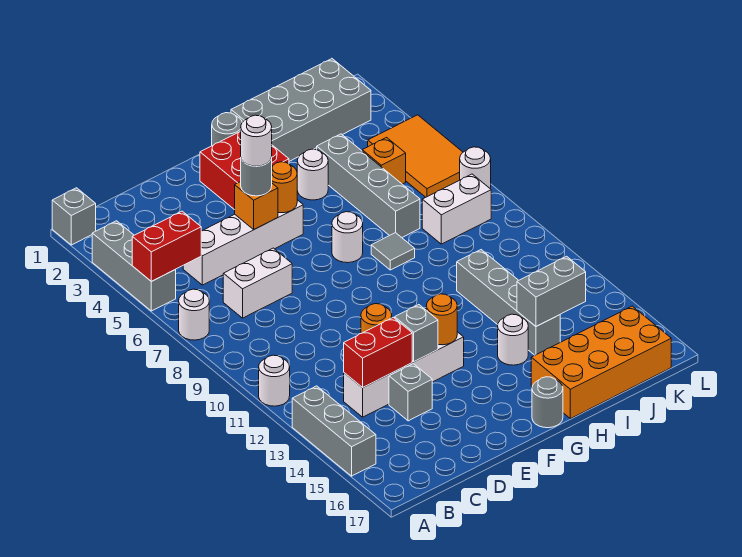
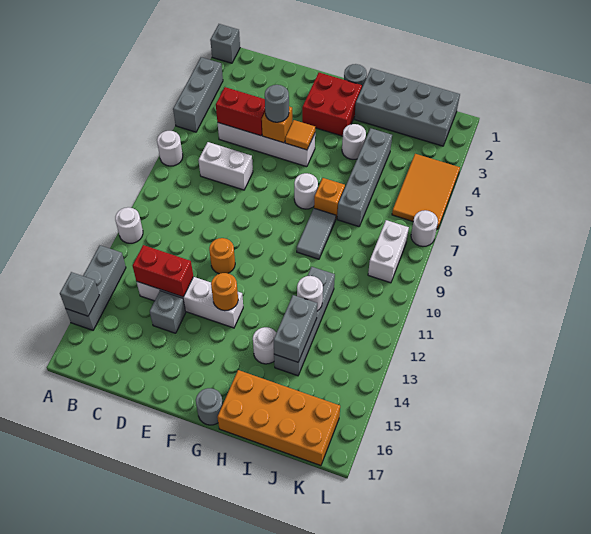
red brick A5:B5 level 2 -> red brick C5:D5 level 2
white round brick E5 level 4 -> white round brick I12 level 2
grey brick E13 level 2 -> grey brick A15 level 2
orange round brick F5 level 2 -> orange tile F5 level 2
grey tile H8 level 1 -> grey tile H8:H9 level 1
grey brick I14:J14 level 2 -> grey brick I13:I14 level 2
orange brick J5 level 1 -> orange brick H7 level 1
white brick J8:K8 level 1 -> white brick K8:K9 level 1

